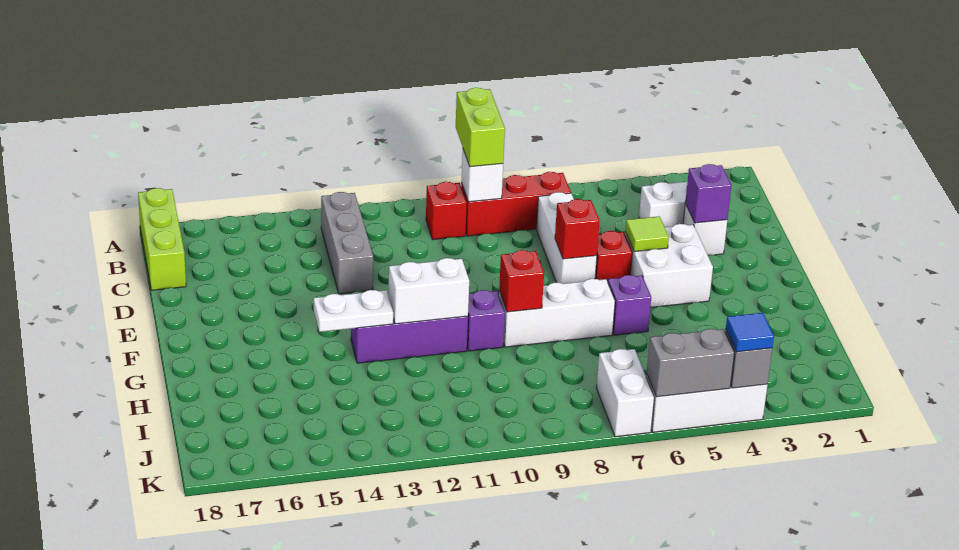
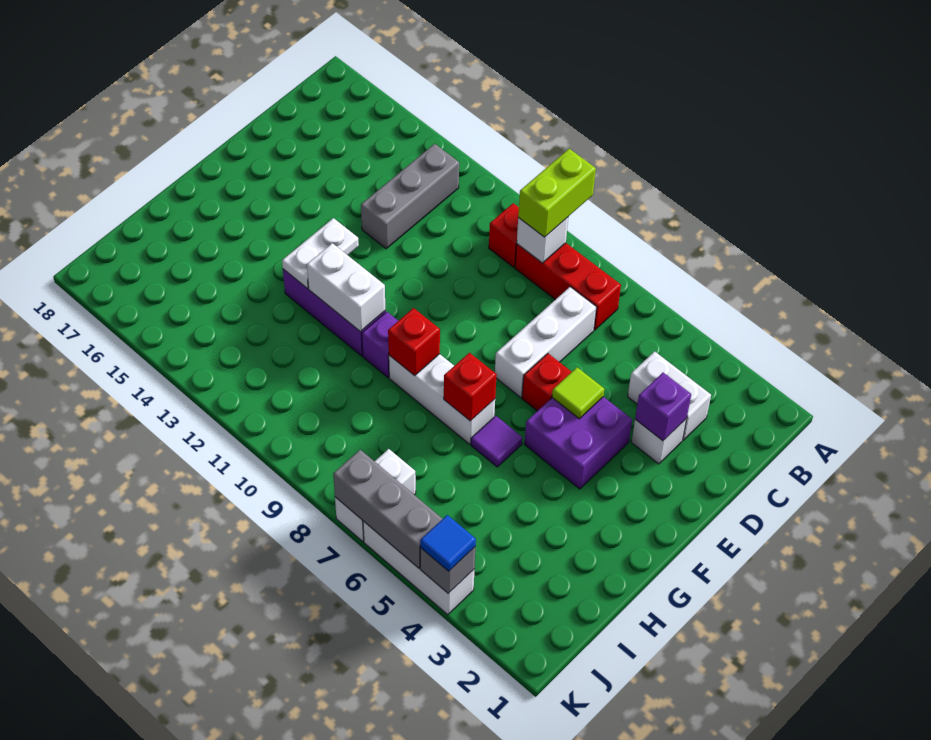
lime brick A18:C18 level 1 -> none
white brick E4:F5 level 1 -> purple brick E4:F5 level 1
red brick E7 level 2 -> red brick G7 level 2
purple brick G6 level 1 -> purple tile G6 level 1
white plate G13:G14 level 2 -> white plate F13:G13 level 2
grey brick K5:K6 level 2 -> grey brick K5:K7 level 2

